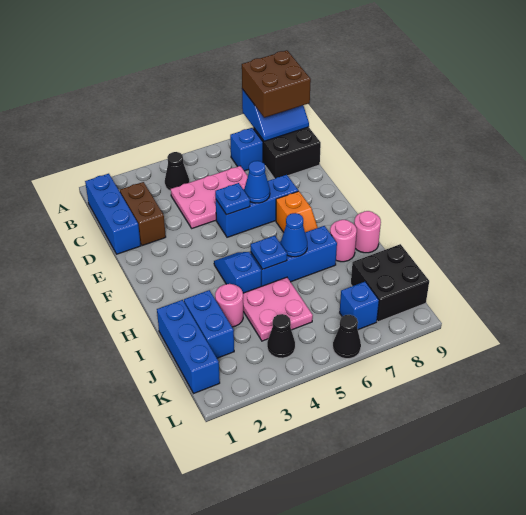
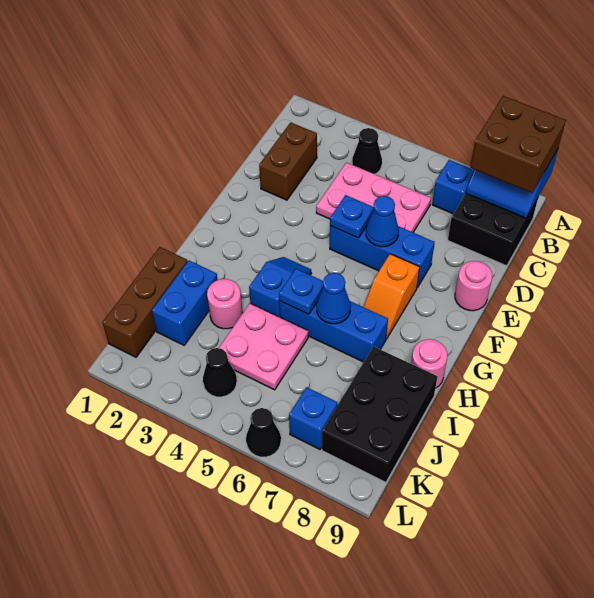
blue brick B1:D1 level 1 -> none
pink round brick H8 level 1 -> pink round brick E9 level 1
blue brick I1:K1 level 1 -> brown brick I1:K1 level 1
black brick J8:K9 level 1 -> black brick I8:K9 level 1

